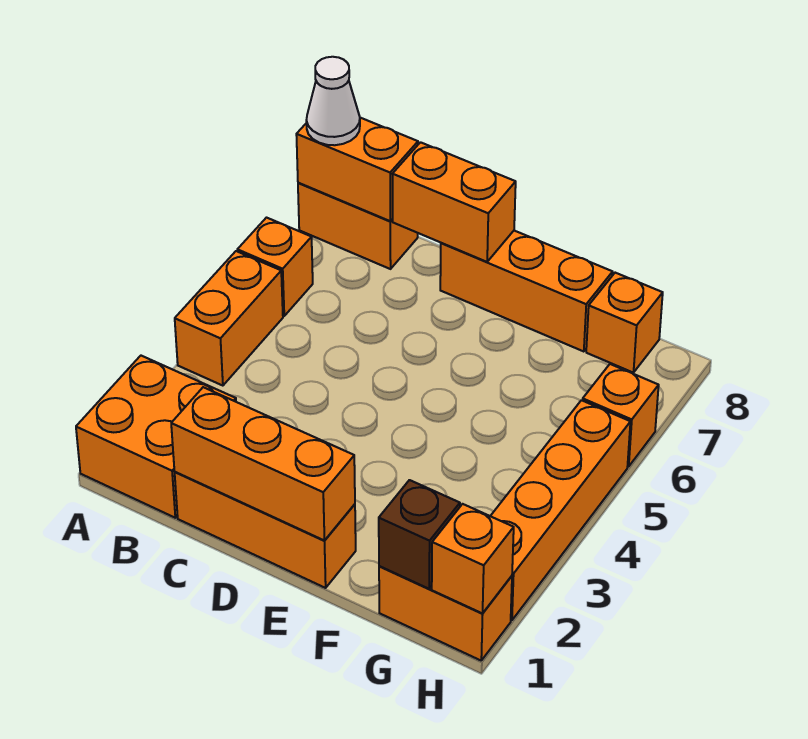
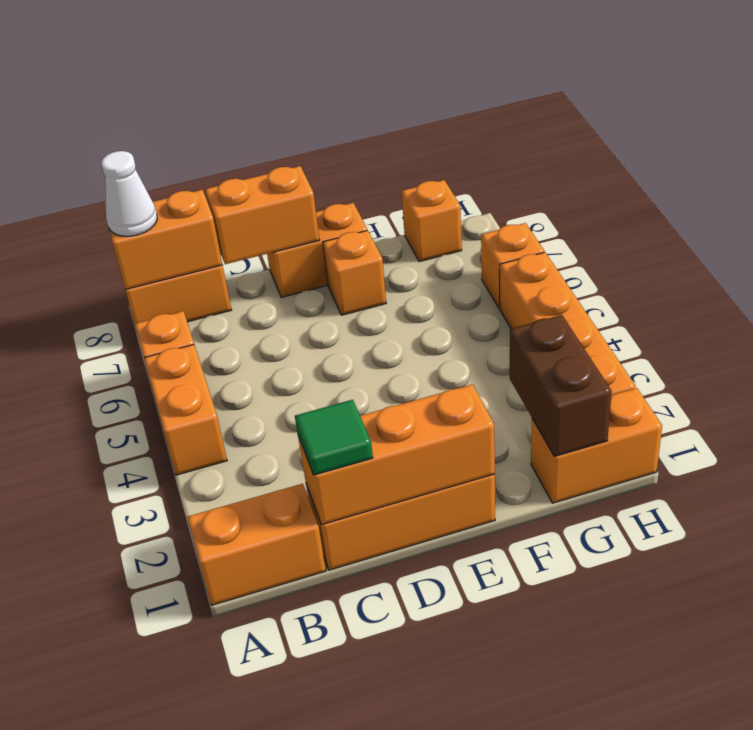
orange brick A1:B2 level 1 -> orange brick A1:B1 level 1
none -> green tile C1 level 3
orange brick D8:F8 level 1 -> orange brick D8:E8 level 1
brown brick G1 level 2 -> brown brick G1:G2 level 2
orange brick H1 level 2 -> orange brick E7 level 1

